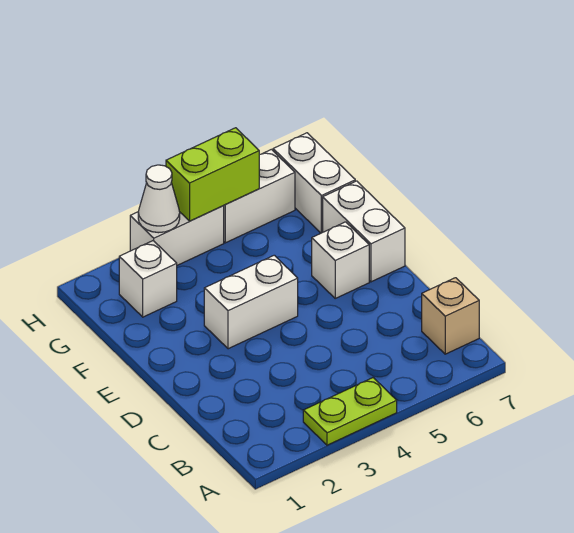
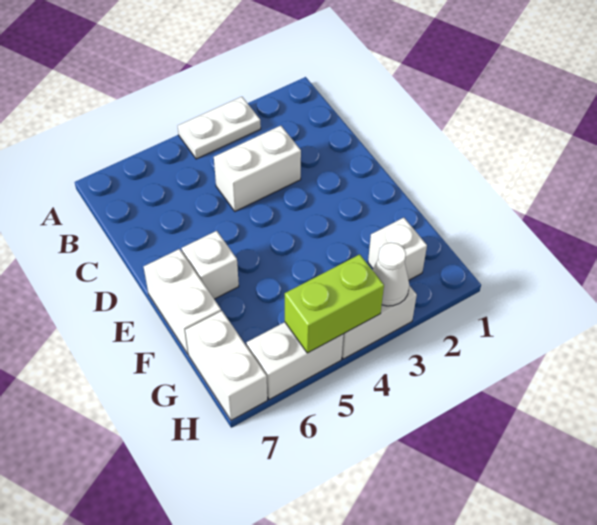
lime plate A3:A4 level 1 -> white plate A3:A4 level 1
tan brick B7 level 1 -> none
white brick E3:E4 level 1 -> white brick C3:C4 level 1

